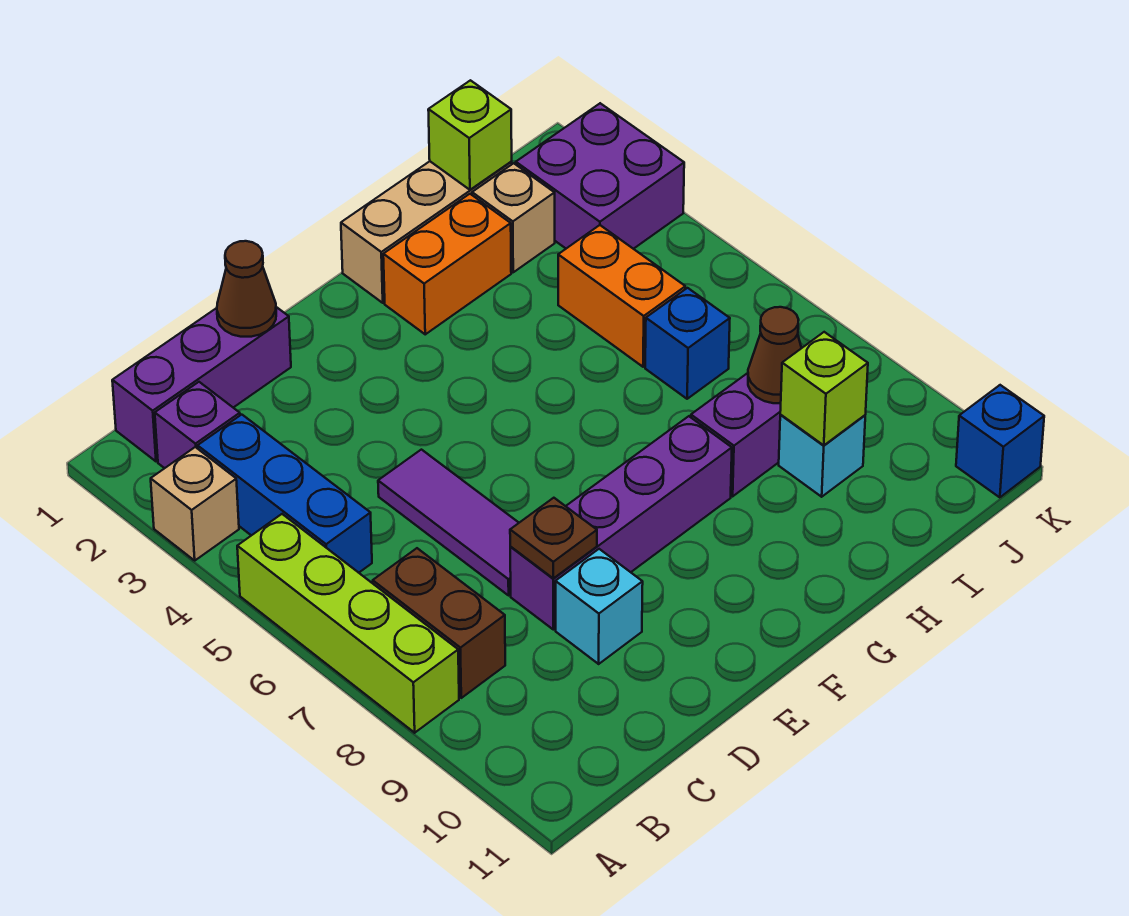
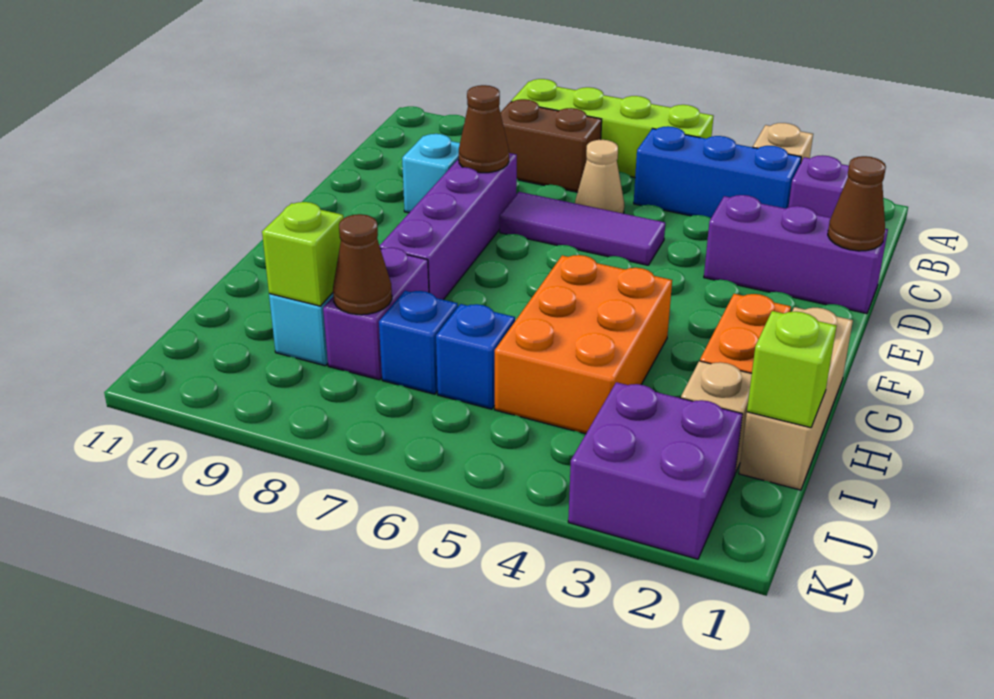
purple brick B1:D1 level 1 -> purple brick D1:D3 level 1
none -> tan cone C6 level 1
brown plate D8 level 2 -> brown cone D8 level 2
orange brick I4:I5 level 1 -> orange brick G4:I5 level 1
blue brick K11 level 1 -> blue brick I7 level 1

